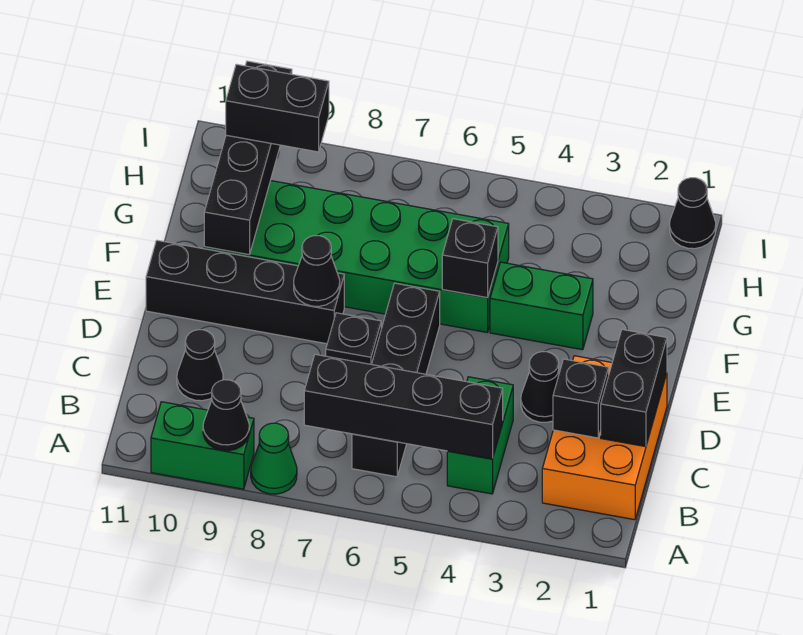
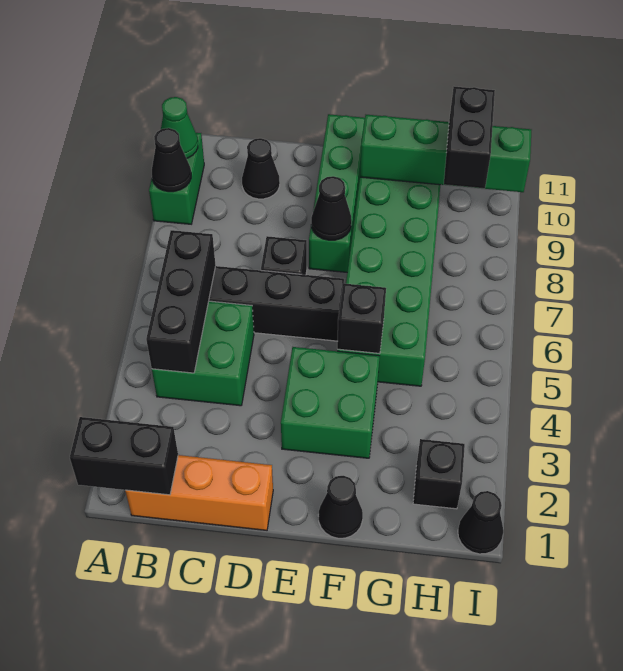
green cone A8 level 1 -> green cone A10 level 2
orange brick B1:D2 level 1 -> orange brick B1:D1 level 1
green brick B4:C4 level 1 -> green brick B4:C5 level 1
black brick B4:B7 level 2 -> black brick B4:B6 level 2
black brick C1:D1 level 2 -> black brick A1:B1 level 2
black brick C2 level 2 -> black brick H2 level 1
black cone D3 level 1 -> black cone F1 level 1
black brick E8:E11 level 1 -> green brick E8:E11 level 1
green brick F3:F4 level 1 -> green brick E3:F4 level 1
black brick F10:I10 level 2 -> green brick F10:I10 level 2

